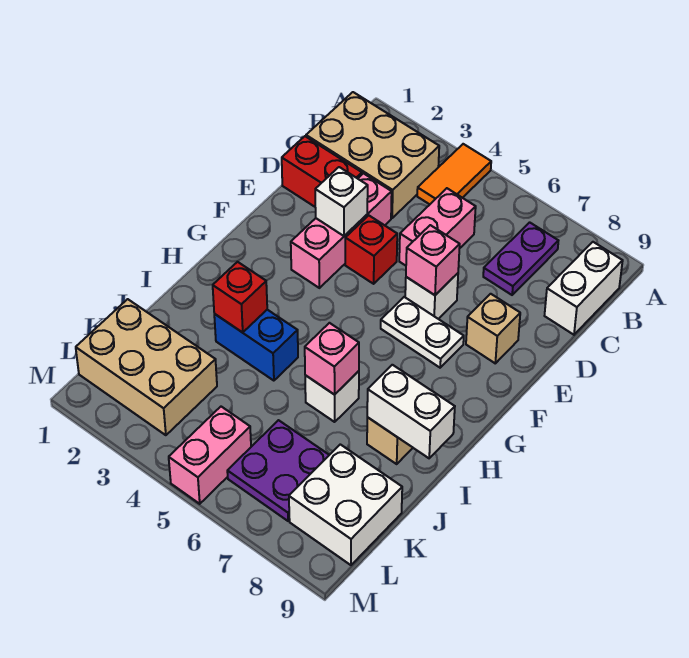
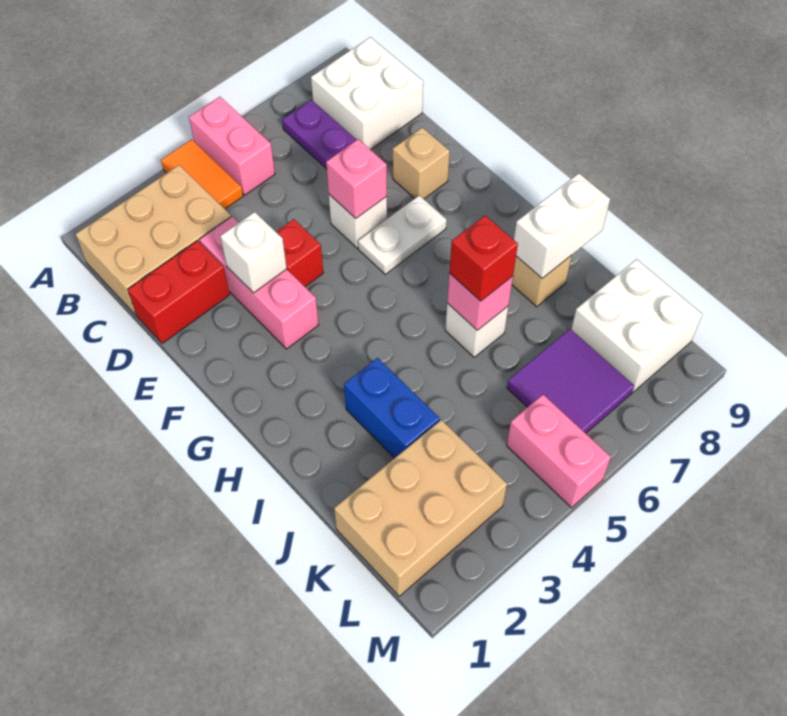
white brick B9:C9 level 1 -> white brick B8:C9 level 1
pink brick C5:D5 level 1 -> pink brick A5:B5 level 1
blue brick I3:I4 level 1 -> blue brick I3:J3 level 1
red brick I3 level 2 -> red brick I6 level 3
purple plate K6:L7 level 1 -> purple tile K6:L7 level 1

